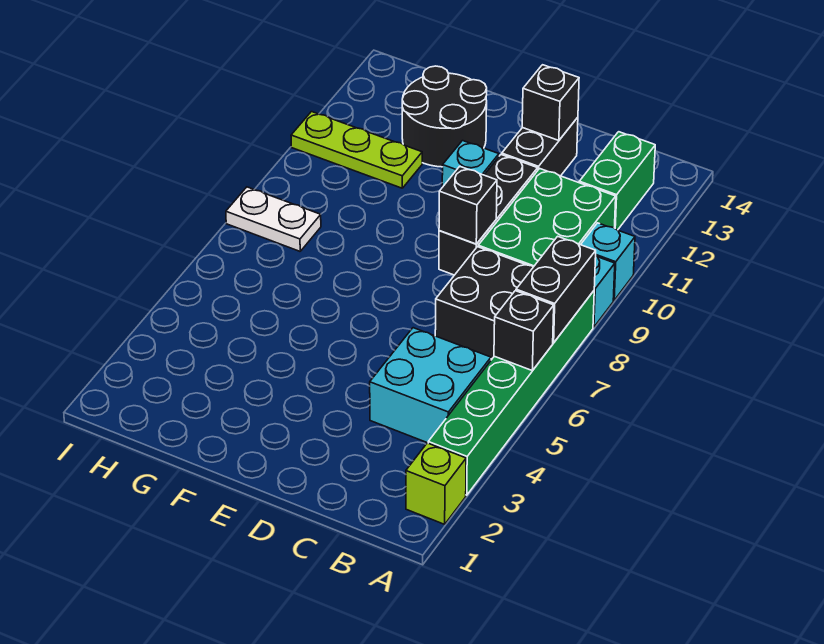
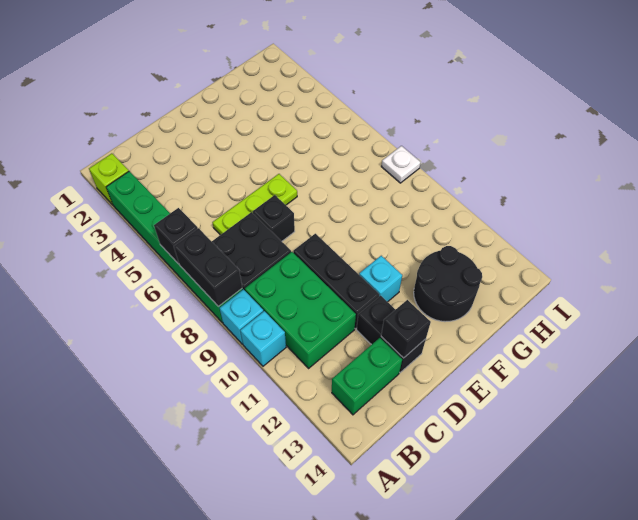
cyan brick B4:C5 level 1 -> none
green brick B12:B13 level 1 -> green brick B13:C13 level 1
black brick D9 level 2 -> black brick D7 level 1
lime plate G11:I11 level 1 -> lime plate C6:E6 level 1
white plate H8:I8 level 1 -> white plate I8 level 1

